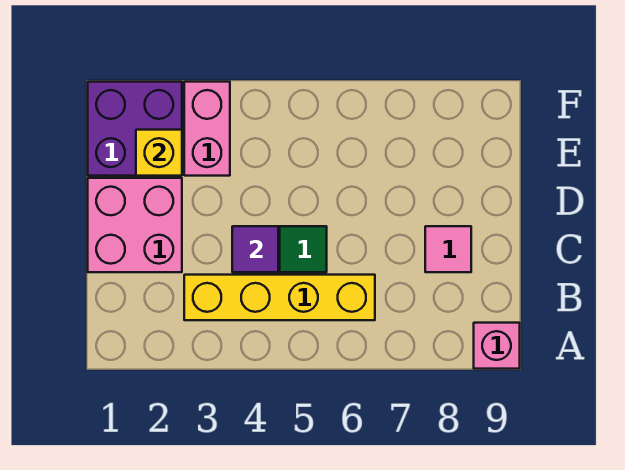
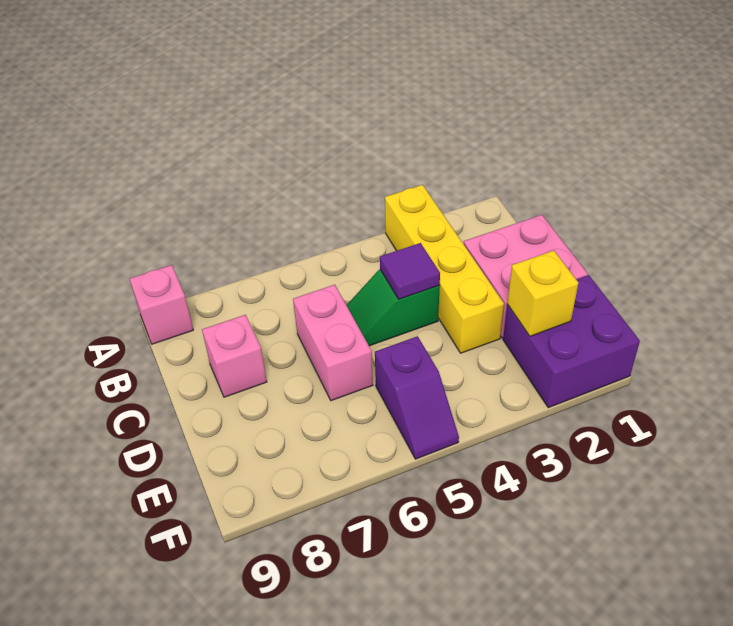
yellow brick B3:B6 level 1 -> yellow brick A3:D3 level 1
pink tile C8 level 1 -> pink brick C8 level 1
pink brick E3:F3 level 1 -> pink brick C6:D6 level 1
none -> purple slope E5:F5 level 1 top E

